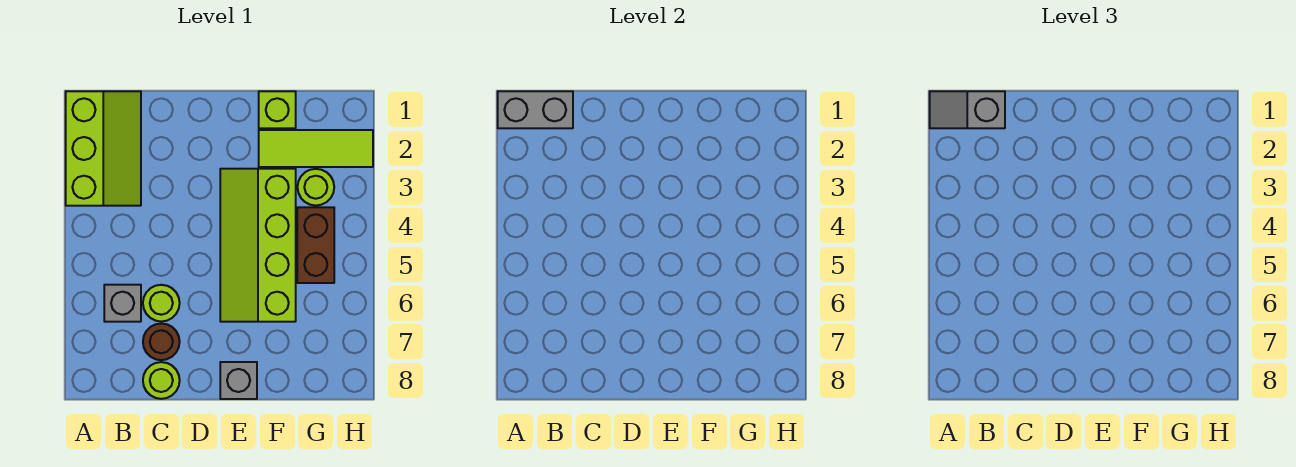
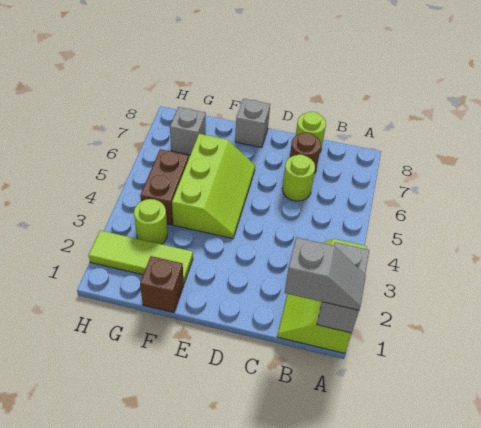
grey brick A1:B1 level 2 -> grey brick A1:A2 level 2
grey brick B6 level 1 -> grey brick G7 level 1
lime slope E3:F6 level 1 top F -> lime slope E4:F6 level 1 top F
lime brick F1 level 1 -> brown brick F1 level 1

